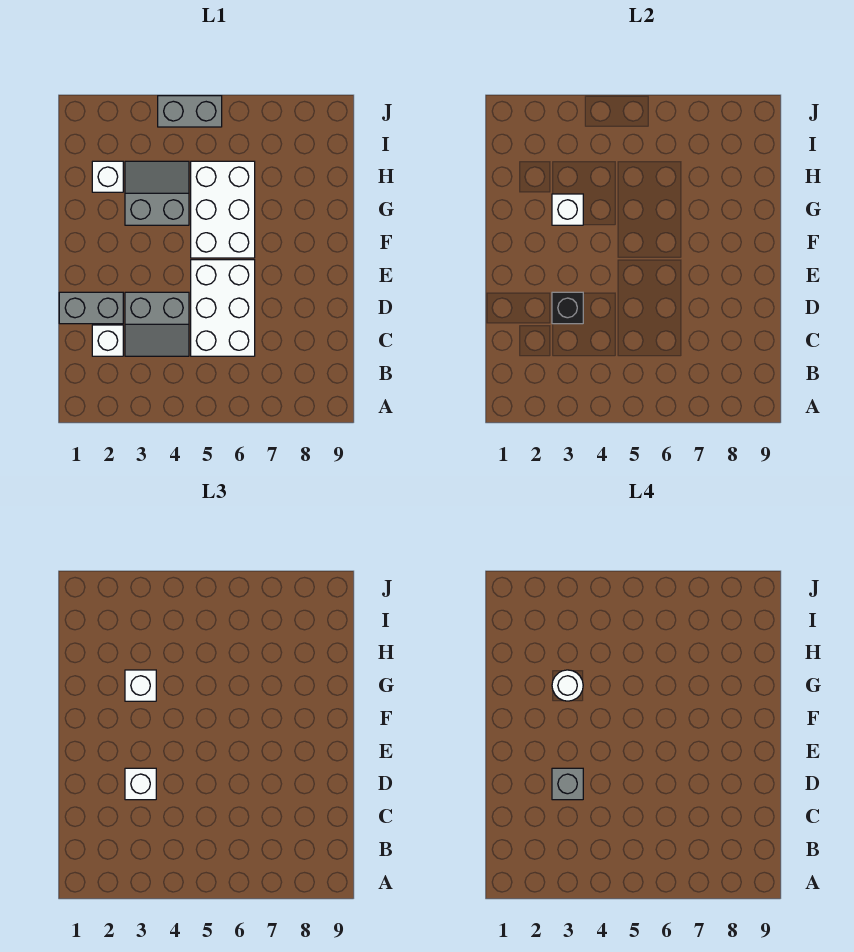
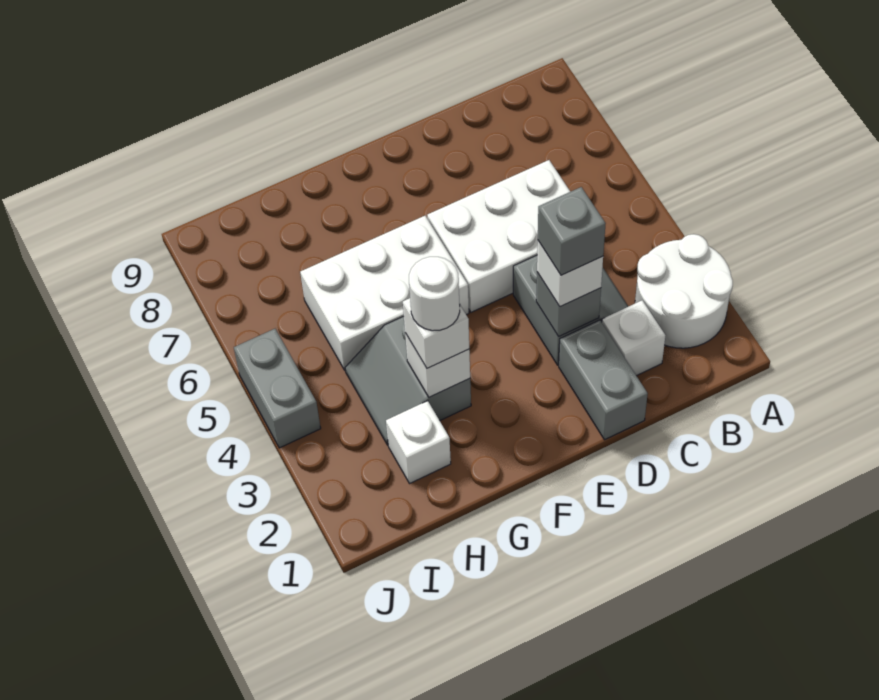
none -> white round brick A2:B3 level 1
black brick D3 level 2 -> grey brick D3 level 2

